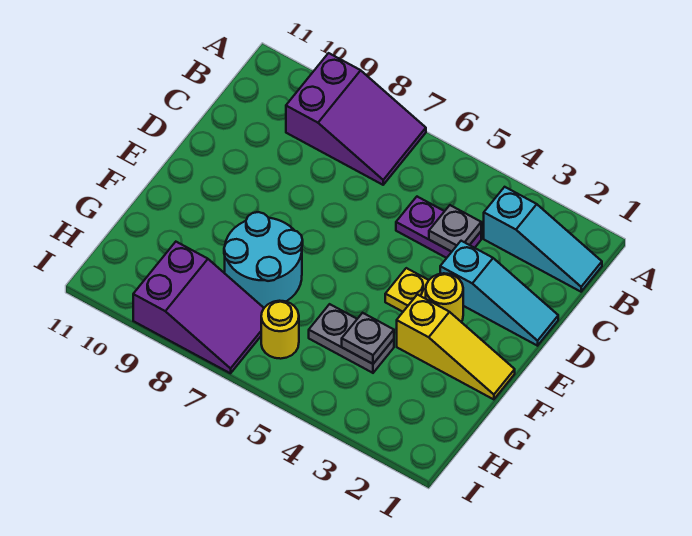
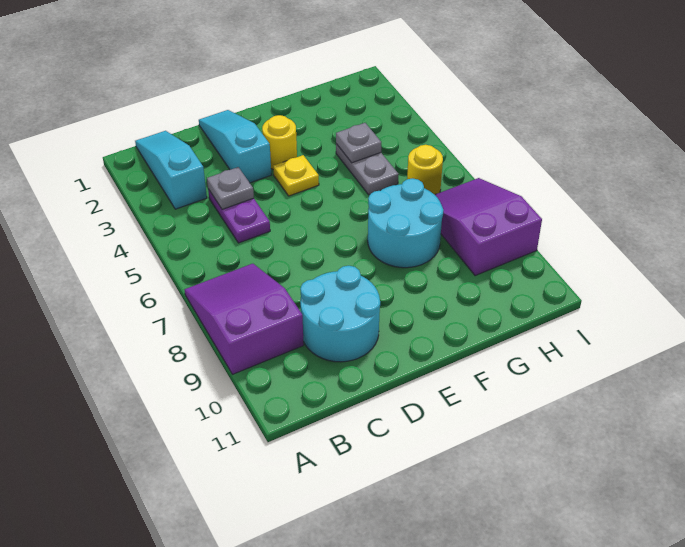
none -> cyan round brick C9:D10 level 1
yellow slope F1:F3 level 1 top 3 -> none

